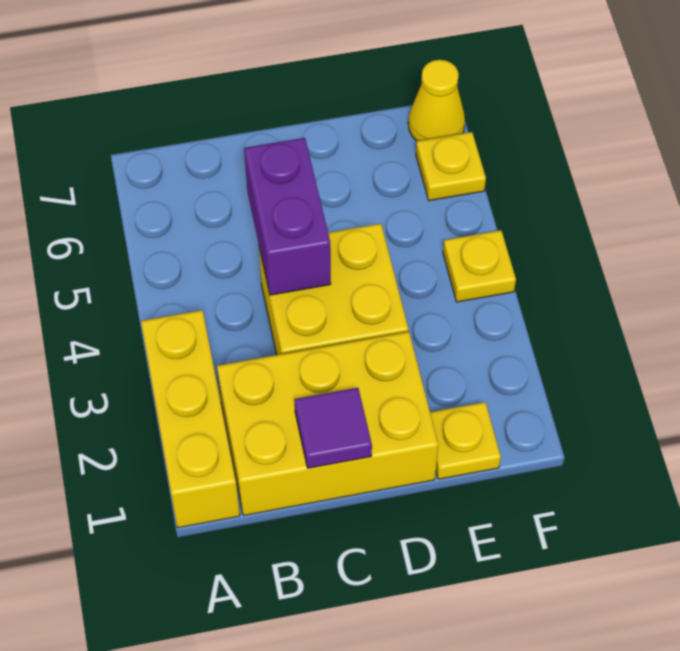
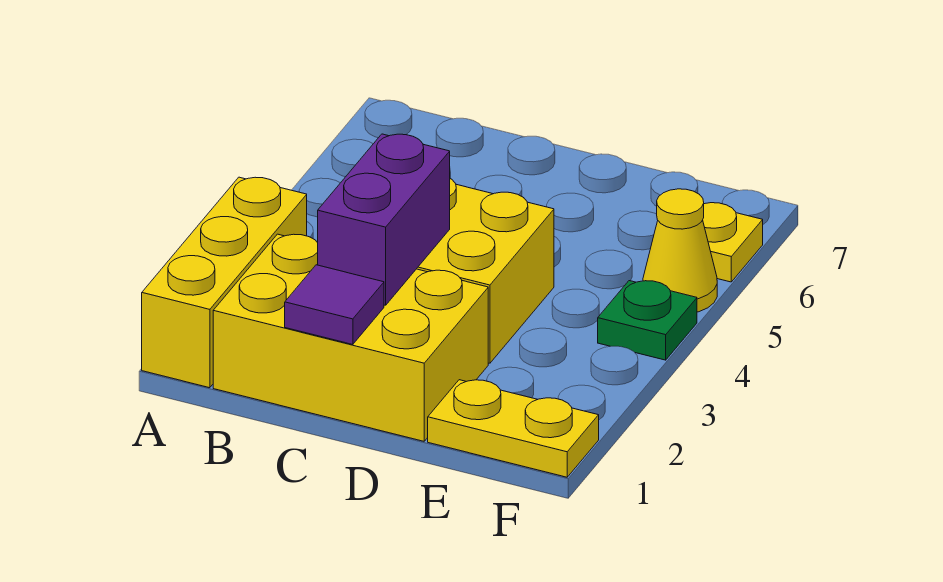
purple brick C4:C5 level 2 -> purple brick C2:C3 level 2
yellow plate E1 level 1 -> yellow plate E1:F1 level 1
yellow plate F4 level 1 -> green plate F4 level 1
yellow cone F7 level 1 -> yellow cone F5 level 1

